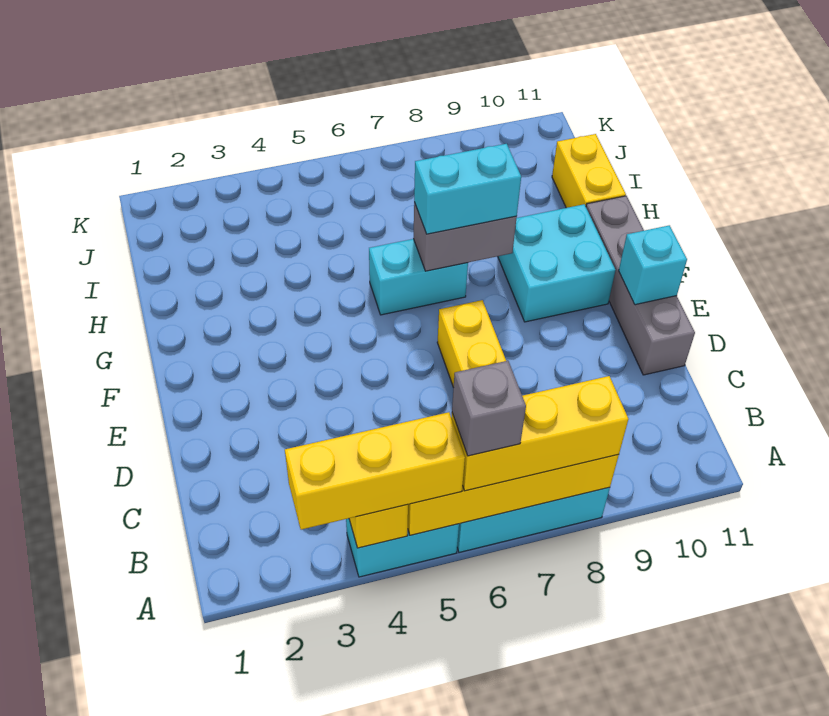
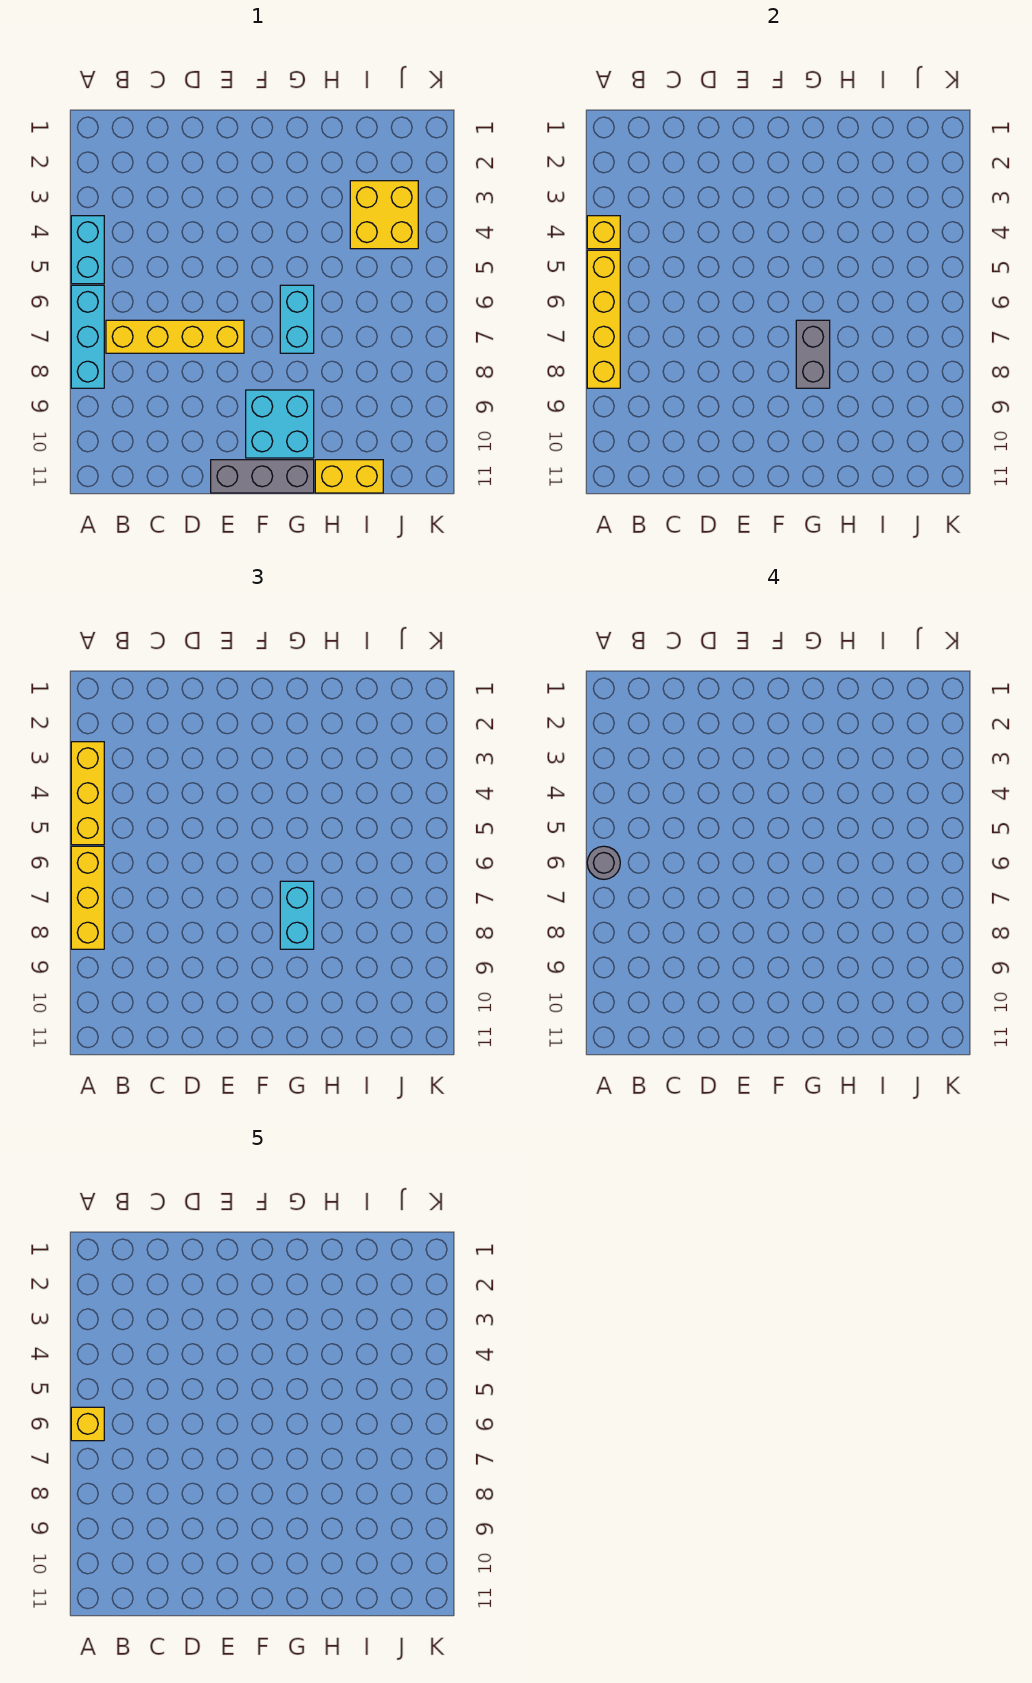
grey brick A6 level 4 -> grey round brick A6 level 4
none -> yellow brick A6 level 5
grey brick D11:G11 level 1 -> grey brick E11:G11 level 1
cyan brick E11 level 2 -> none
none -> yellow brick I3:J4 level 1

